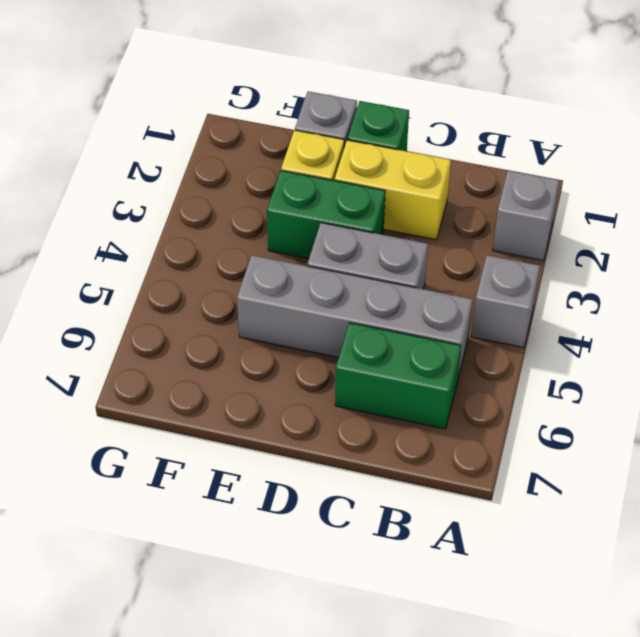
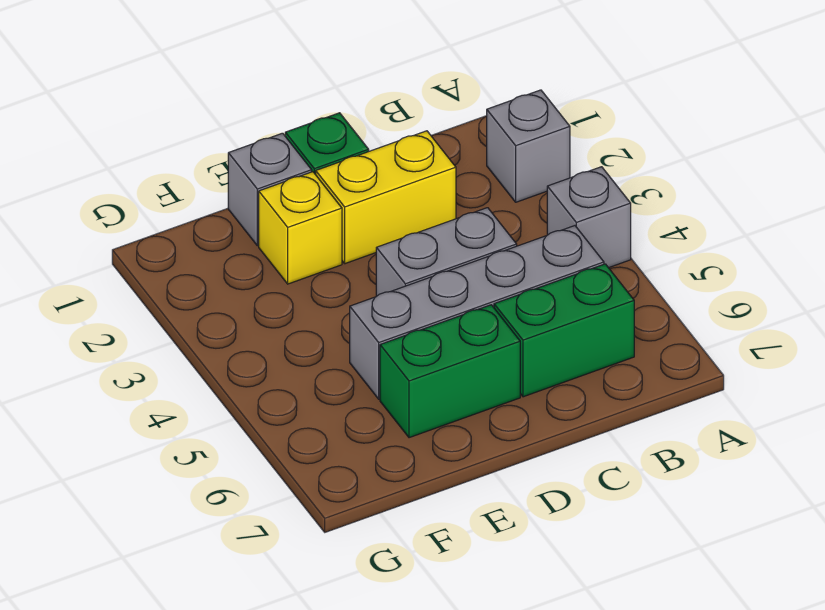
green brick D3:E3 level 1 -> green brick D6:E6 level 1

